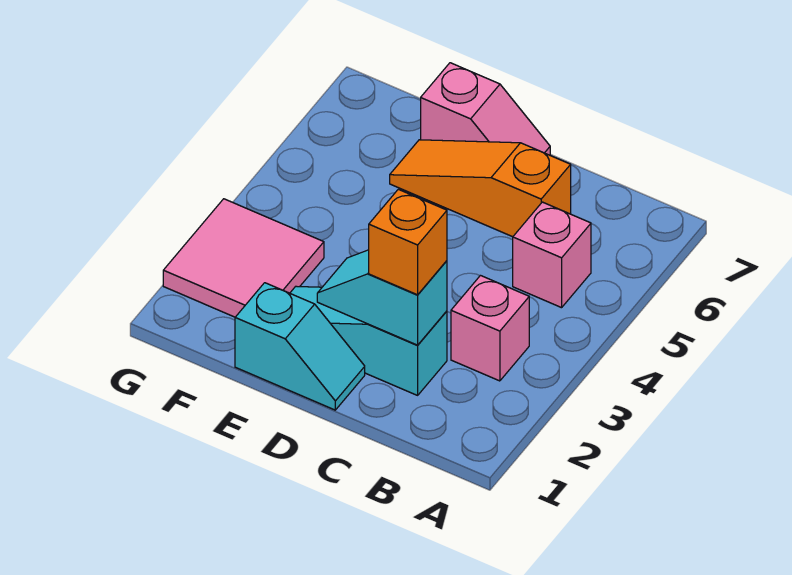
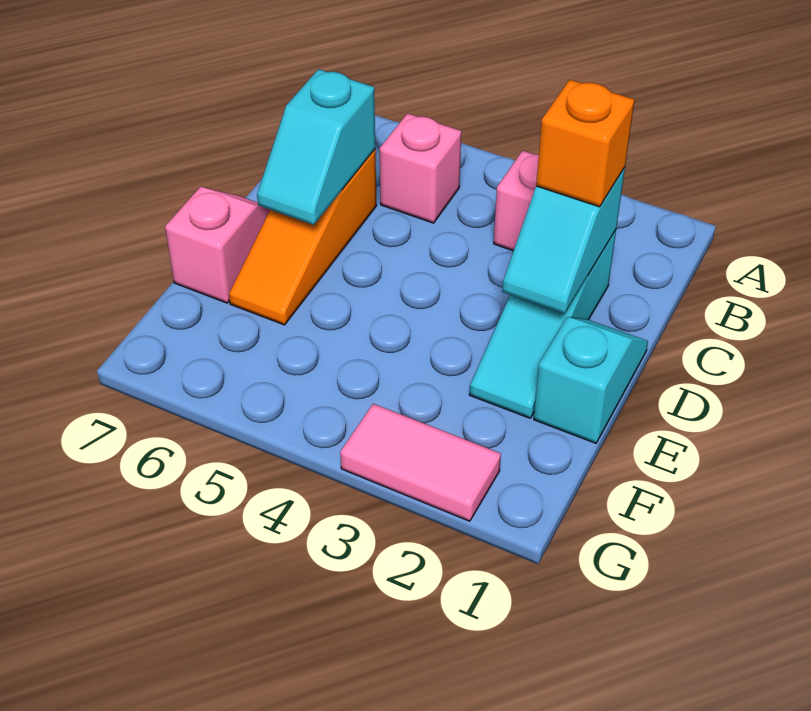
none -> cyan slope C6:D6 level 2 top C
pink tile F2:G3 level 1 -> pink tile G2:G3 level 1

